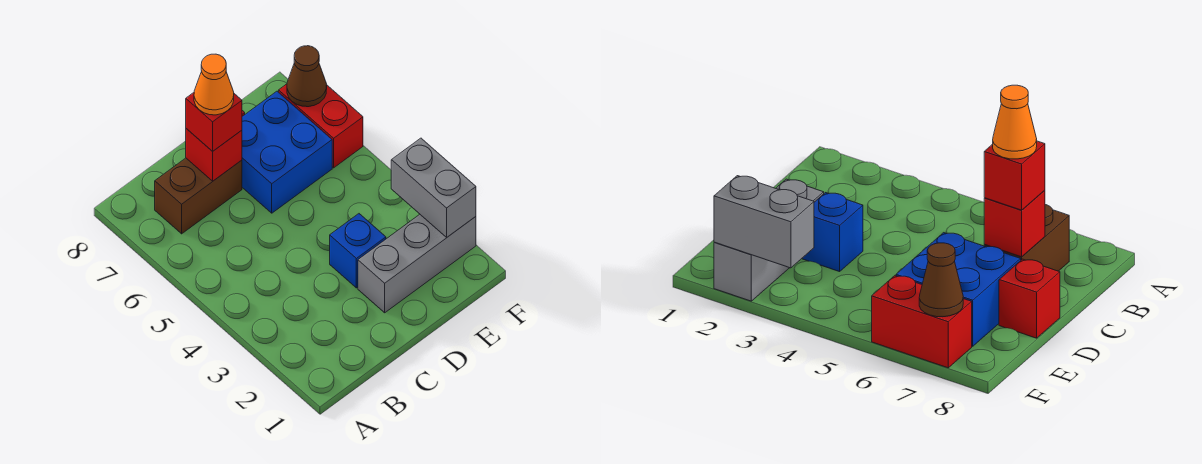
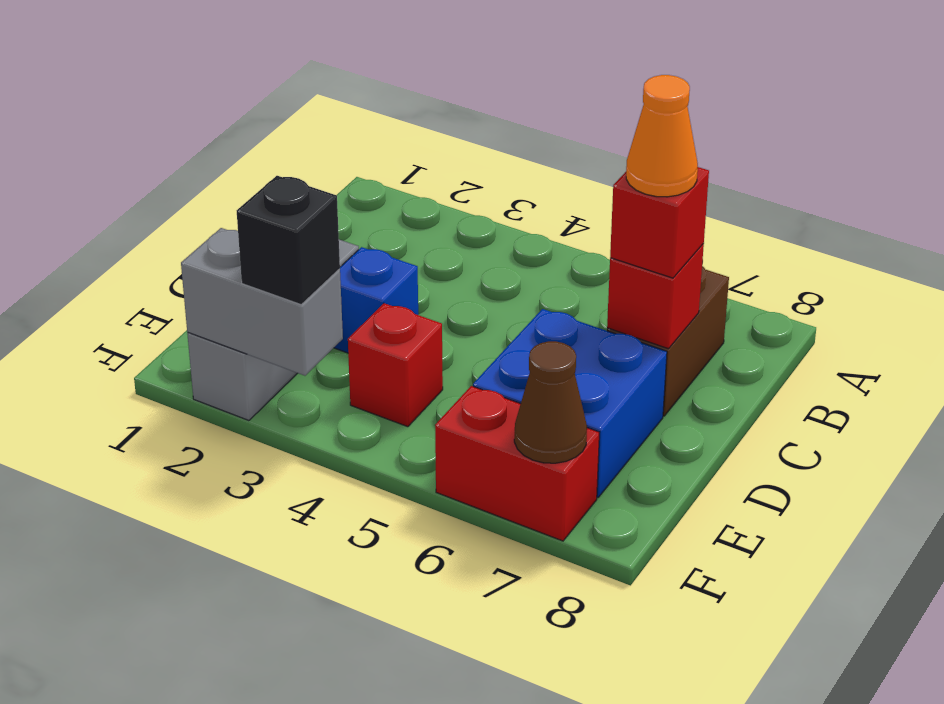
red brick D8 level 1 -> red brick E4 level 1
none -> black brick F3 level 3

